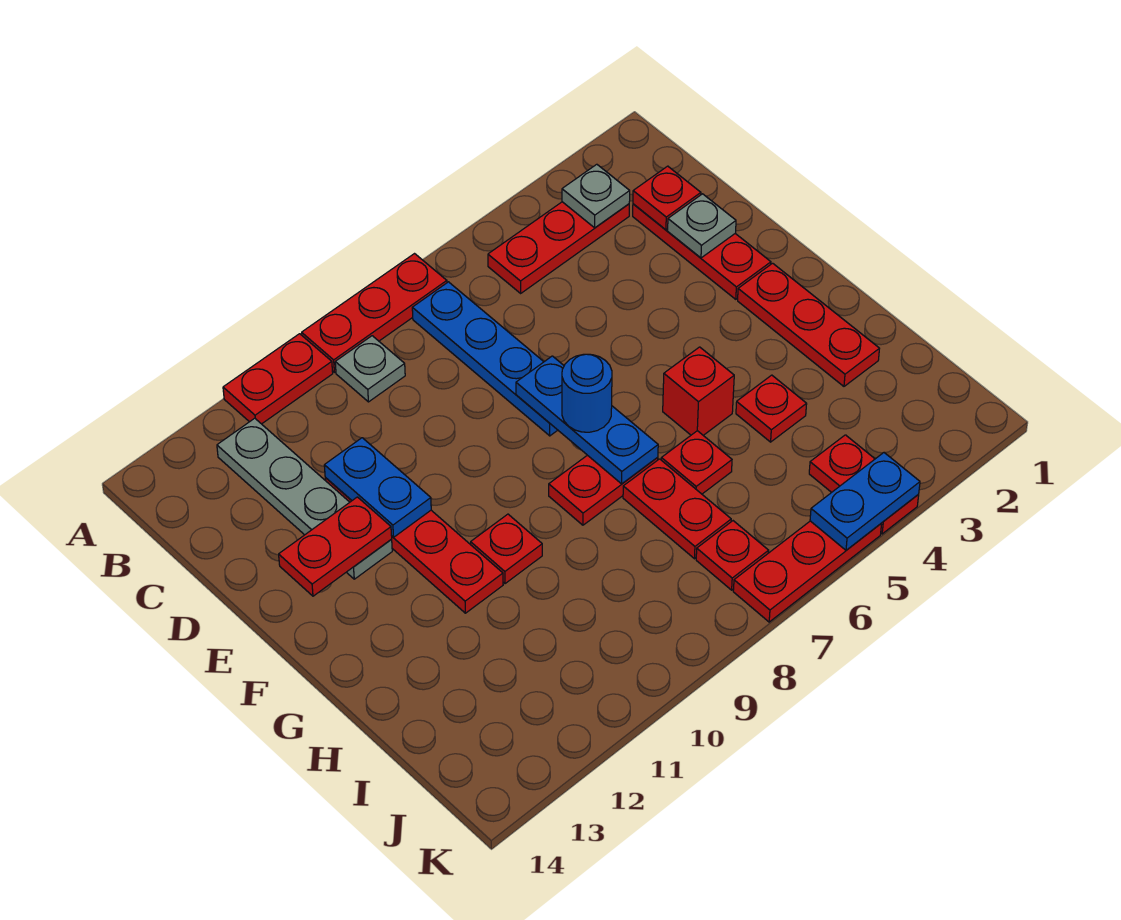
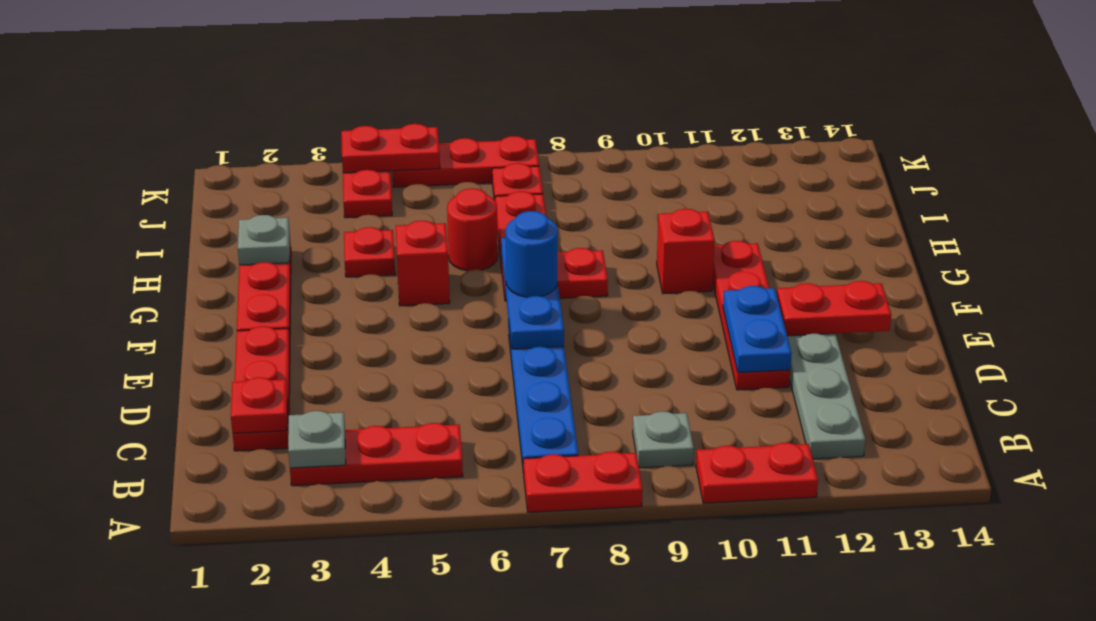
red plate A7:A9 level 1 -> red plate A7:A8 level 1
grey plate D2 level 2 -> grey plate H2 level 2
red plate G10 level 1 -> red brick G10 level 1
red plate H6 level 1 -> red round brick H6 level 1
blue plate K4:K5 level 2 -> red plate K4:K5 level 2

